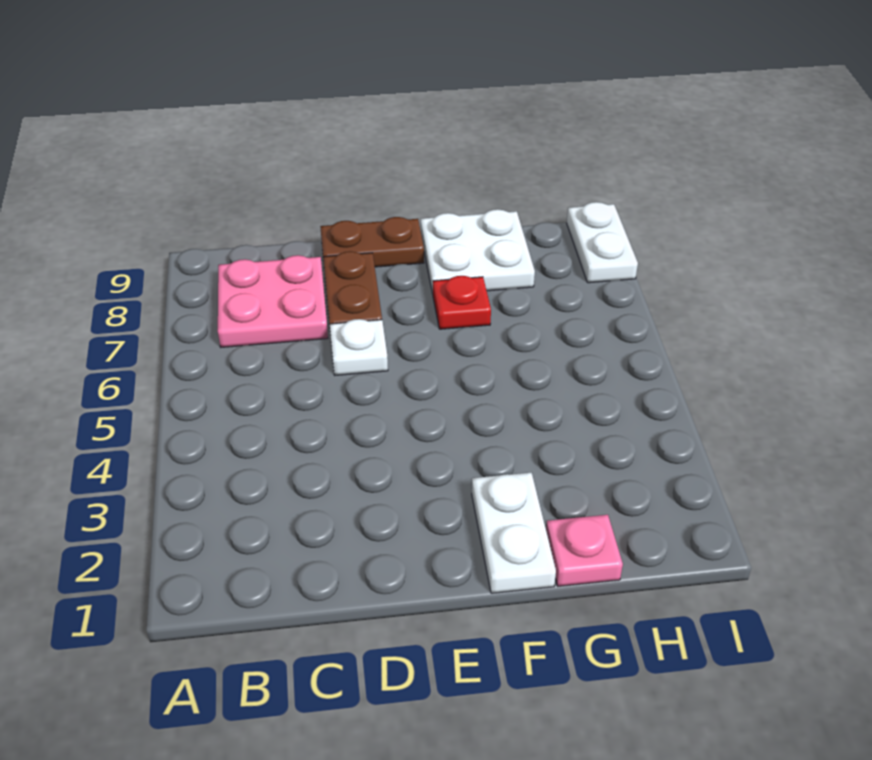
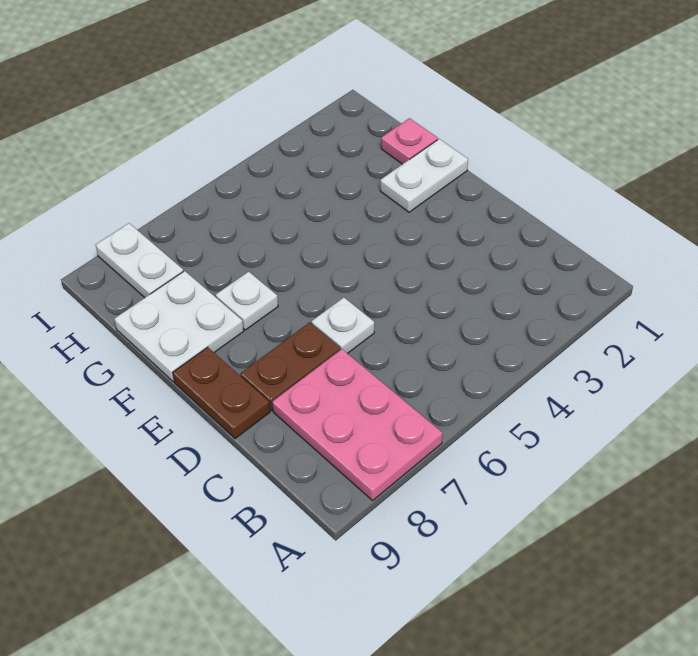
pink plate B7:C8 level 1 -> pink plate A7:C8 level 1
red plate F7 level 1 -> white plate F7 level 1
white plate I8:I9 level 1 -> white plate H8:I8 level 1

